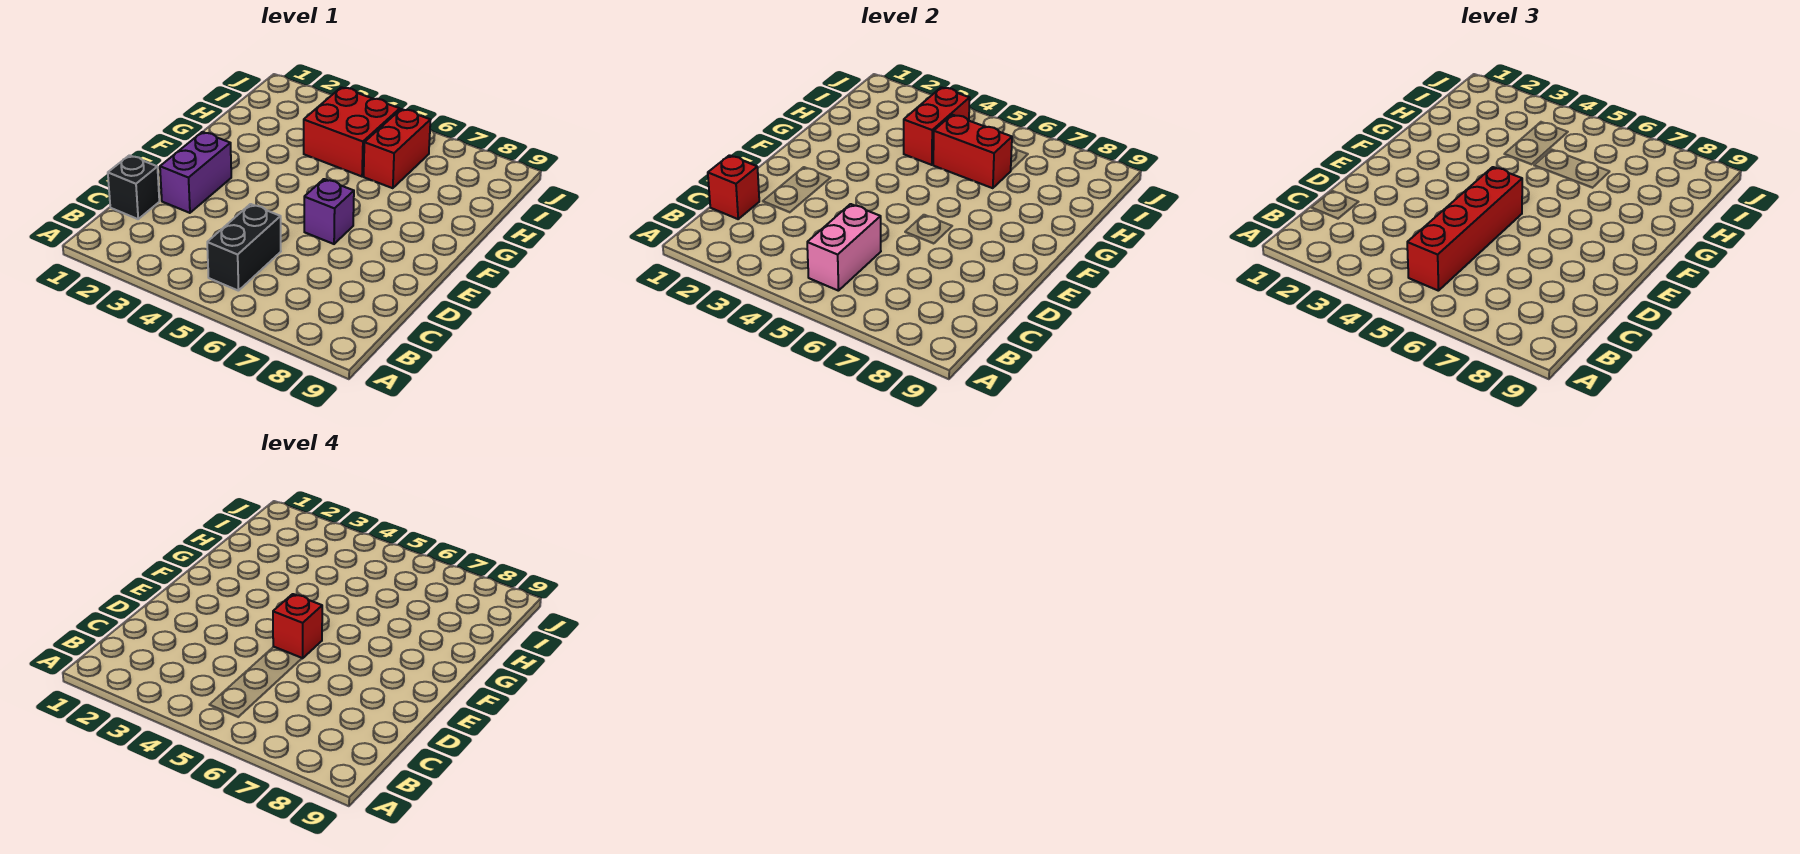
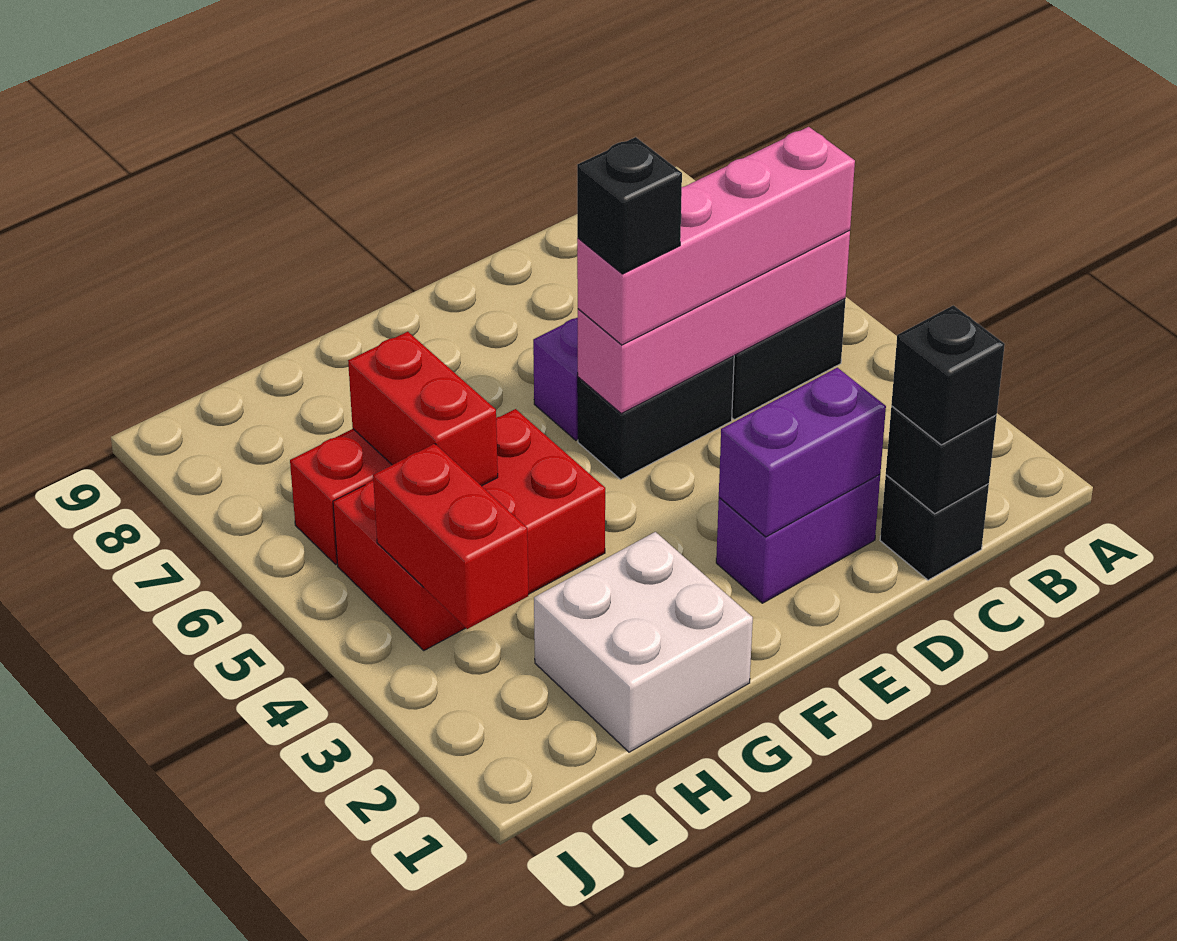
pink brick B5:C5 level 2 -> pink brick B5:E5 level 2
red brick B5:E5 level 3 -> pink brick B5:E5 level 3
red brick C1 level 2 -> black brick C1 level 2
none -> black brick C1 level 3
none -> purple brick D2:E2 level 2
none -> black brick D5:E5 level 1
red brick E5 level 4 -> black brick E5 level 4
none -> white brick G1:H2 level 1
red brick H4:I5 level 1 -> red brick G4:I5 level 1
red brick H4:I4 level 2 -> red brick I3:I4 level 2

